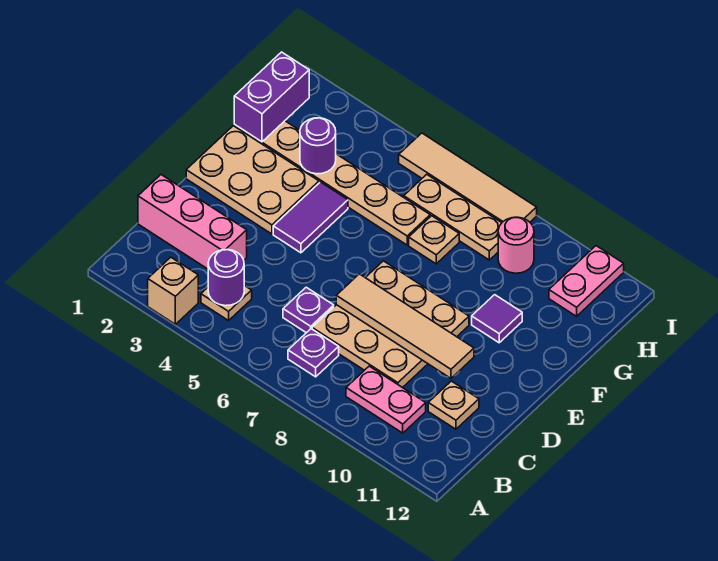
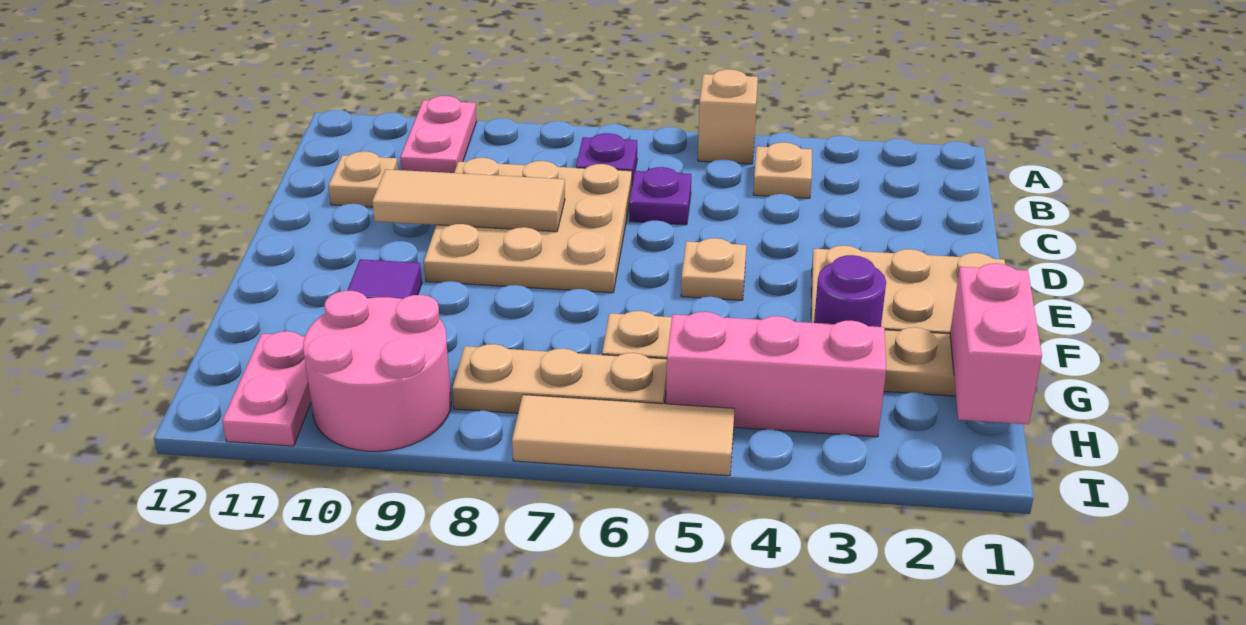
tan brick A3 level 1 -> tan brick A5 level 1
purple round brick B4 level 2 -> none
pink plate B9:B10 level 1 -> pink plate A10:B10 level 1
pink brick C1:C3 level 1 -> pink brick H3:H5 level 1
tan tile D7:D10 level 2 -> tan tile D8:D10 level 2
purple tile E4:F4 level 1 -> none
purple brick G1:H1 level 2 -> pink brick G1:H1 level 2
tan plate G7 level 1 -> tan plate E5 level 1
pink round brick H9 level 1 -> pink round brick H9:I10 level 1
tan tile I5:I8 level 1 -> tan tile I5:I7 level 1

